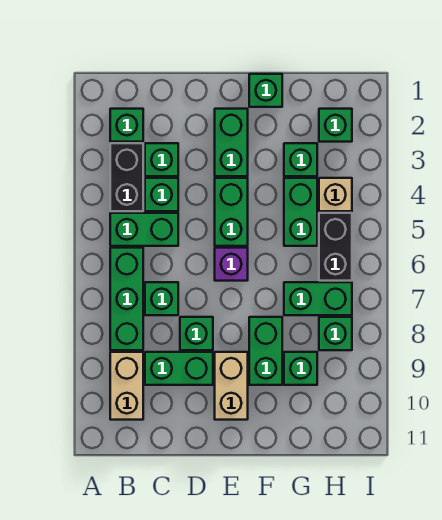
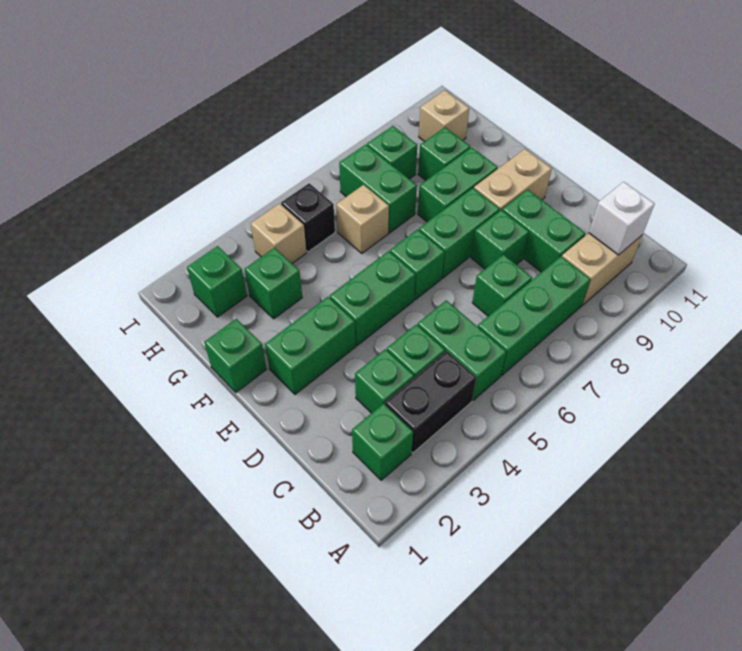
none -> white brick B10 level 2
purple brick E6 level 1 -> green brick E6 level 1
green brick G4:G5 level 1 -> green brick E7:E8 level 1
none -> tan brick G6 level 1
black brick H5:H6 level 1 -> black brick H5 level 1
none -> tan brick H10 level 1

